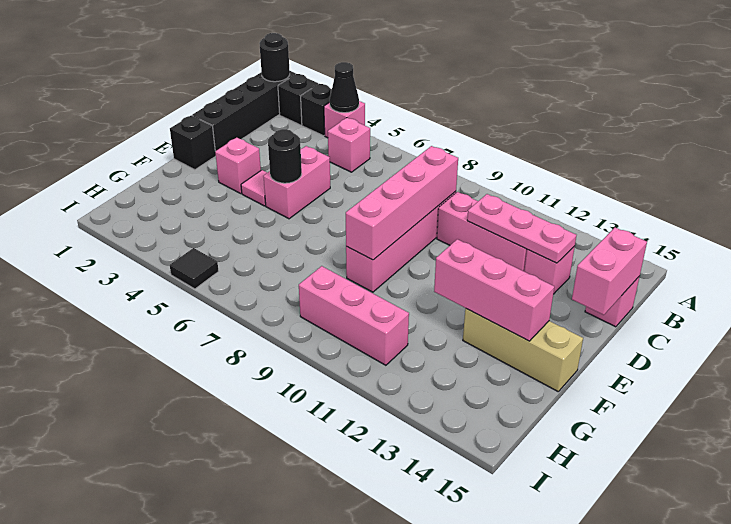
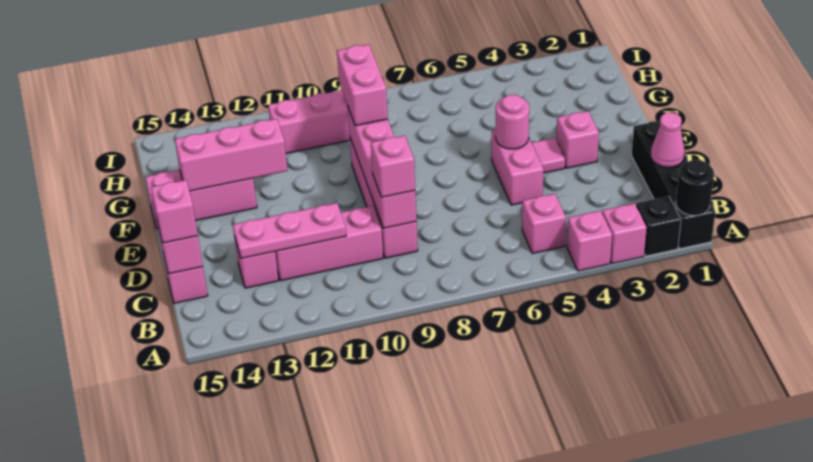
black brick A3 level 1 -> pink brick A3 level 1
black cone A4 level 2 -> none
none -> pink cone C1 level 2
none -> pink brick C9 level 3
none -> pink brick C15 level 3
black brick E1 level 1 -> none
black round brick E5 level 2 -> pink round brick E5 level 2
none -> pink brick F9:G9 level 3
tan brick F13:F15 level 1 -> pink brick F13:F15 level 1
black tile I5 level 1 -> none

